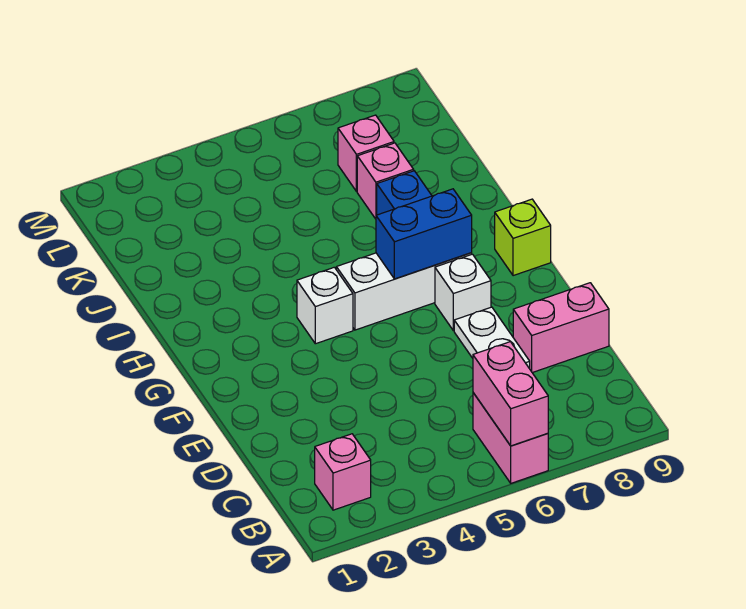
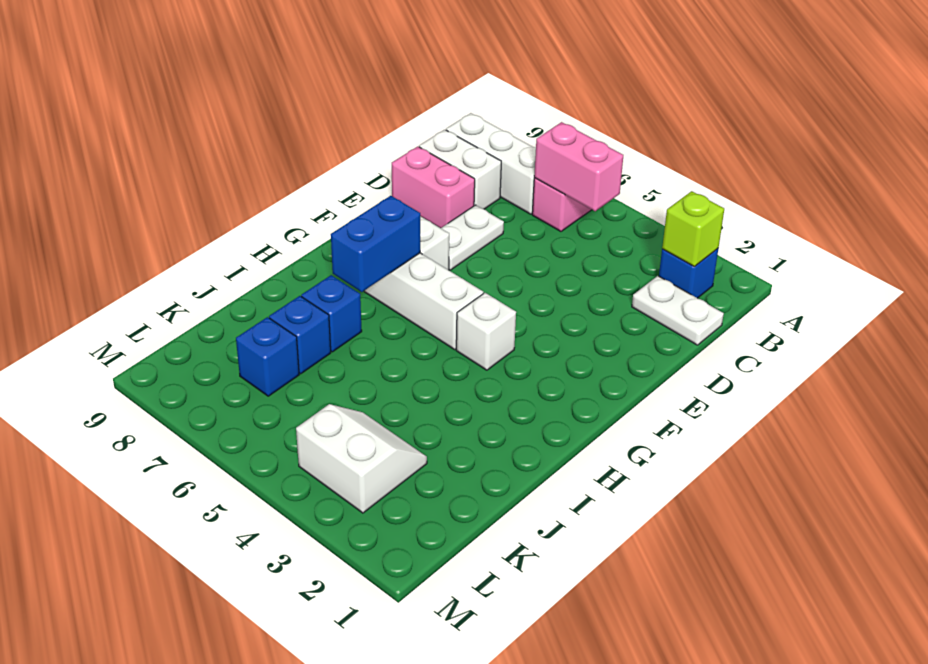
pink brick A6:B6 level 2 -> pink brick B5:B6 level 2
pink brick B2 level 1 -> blue brick B2 level 1
none -> white brick B7:B9 level 1
none -> white plate C1:C2 level 1
none -> white brick C8:C9 level 1
blue brick G6:G7 level 2 -> blue brick G7:H7 level 2
lime brick G9 level 1 -> lime brick B2 level 2
pink brick J7 level 1 -> blue brick J7 level 1
none -> white slope K3:L4 level 1 top L
pink brick K7 level 1 -> blue brick K7 level 1

